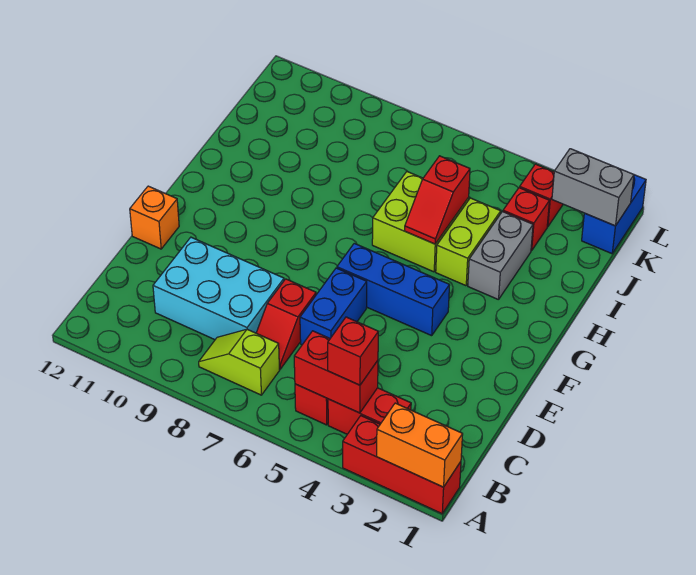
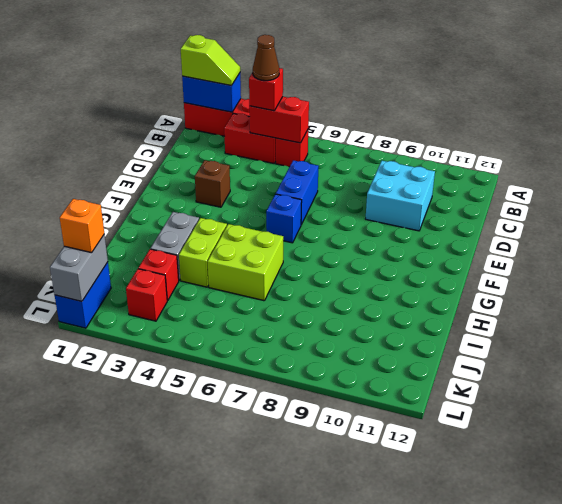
orange brick A1:A2 level 2 -> blue brick A1:A2 level 2
none -> brown cone B4 level 4
lime slope B7:B8 level 1 top 7 -> lime slope A1:A2 level 3 top 1
red slope C7:D7 level 1 top D -> none
cyan brick C8:D10 level 1 -> cyan brick C9:D10 level 1
none -> brown brick E3 level 1
orange brick E12 level 1 -> orange brick K1 level 3
blue brick F4:F6 level 1 -> blue brick F6 level 1
red slope H5:I5 level 2 top I -> none
grey brick K1:K2 level 2 -> grey brick K1:L1 level 2

